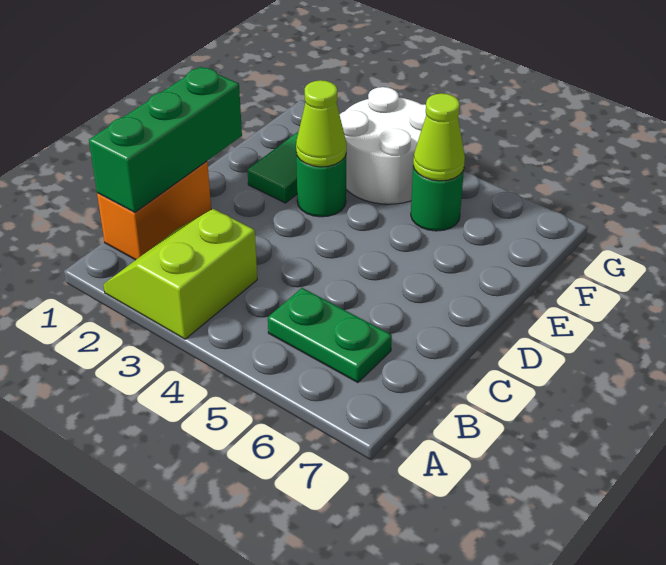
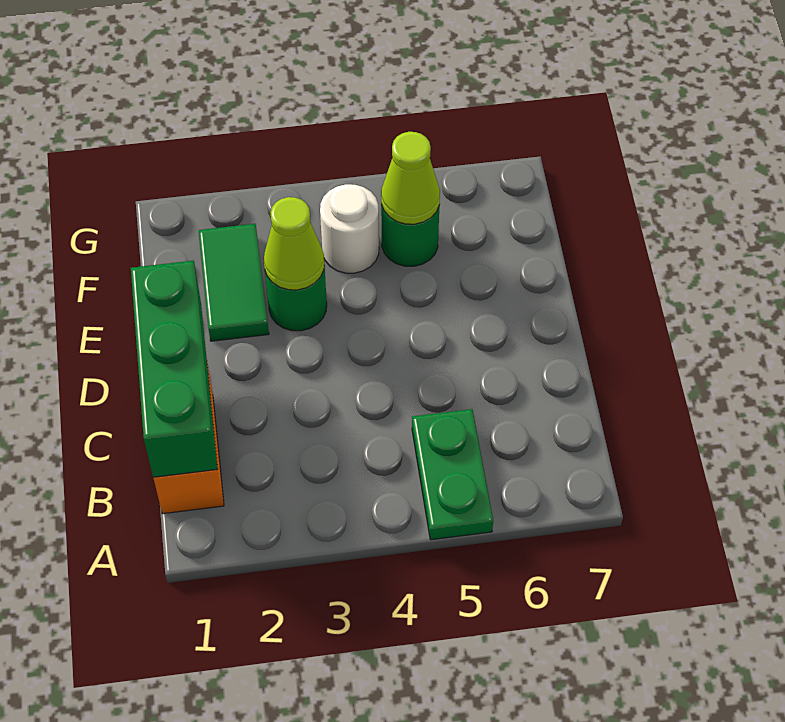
lime slope A2:B3 level 1 top 3 -> none
green plate B5:B6 level 1 -> green plate A5:B5 level 1
white round brick F3:G4 level 1 -> white round brick F4 level 1

